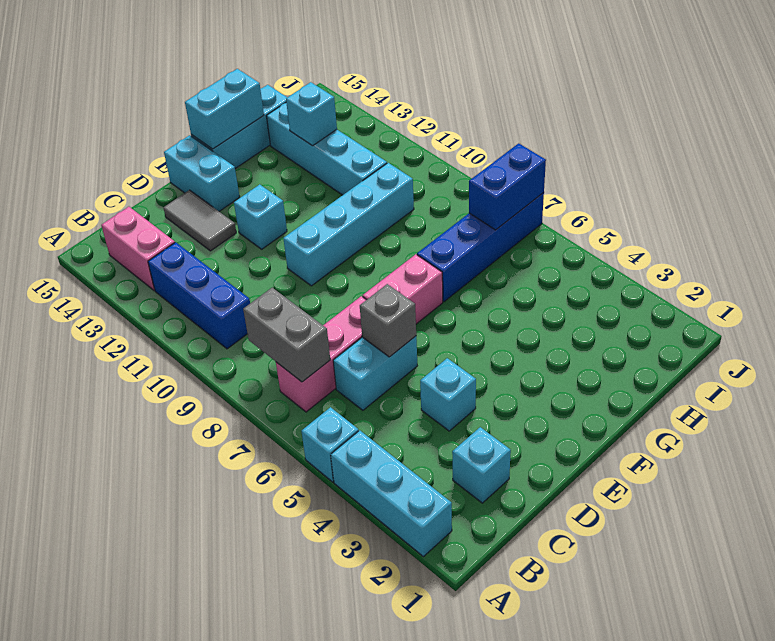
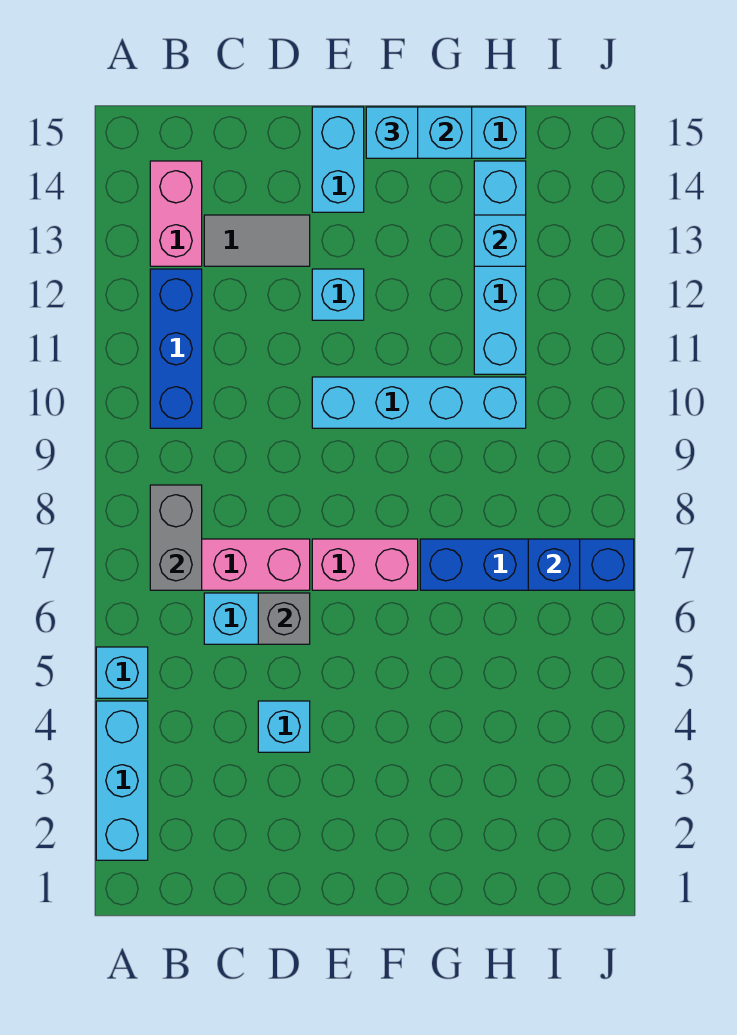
cyan brick C2 level 1 -> cyan brick F15 level 3
grey tile D13:D14 level 1 -> grey tile C13:D13 level 1
blue brick I7:J7 level 2 -> blue brick I7 level 2

